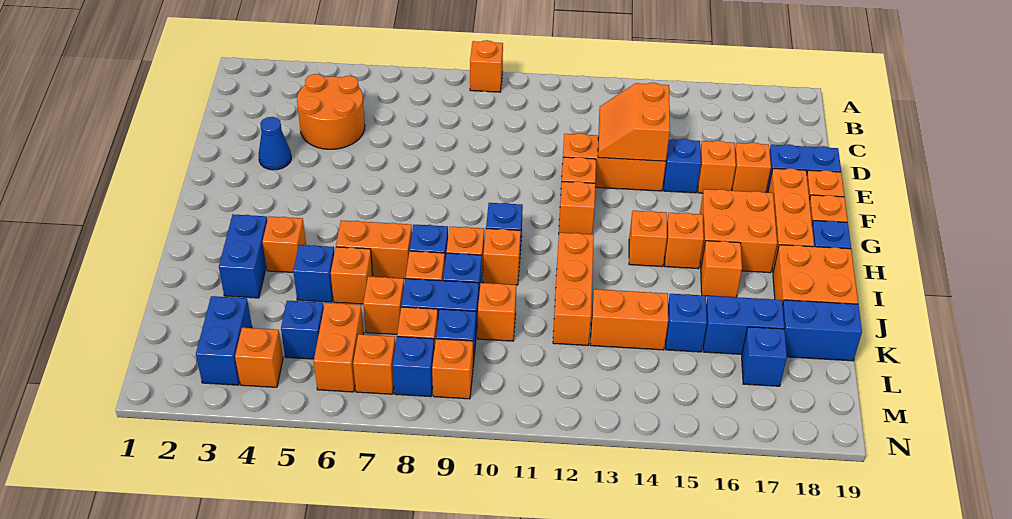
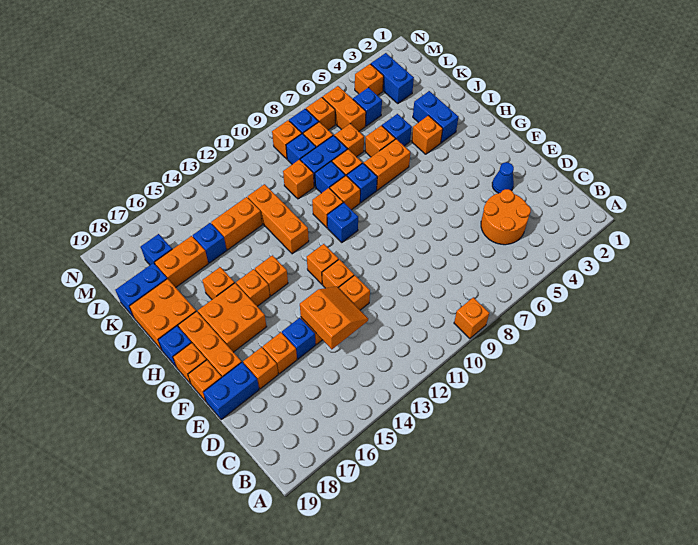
blue brick K16:K17 level 1 -> orange brick K16:K17 level 1

